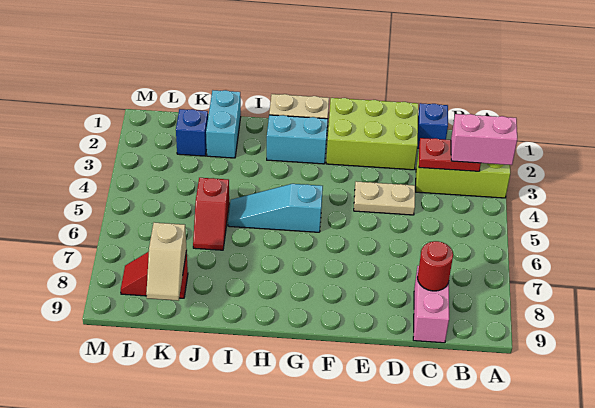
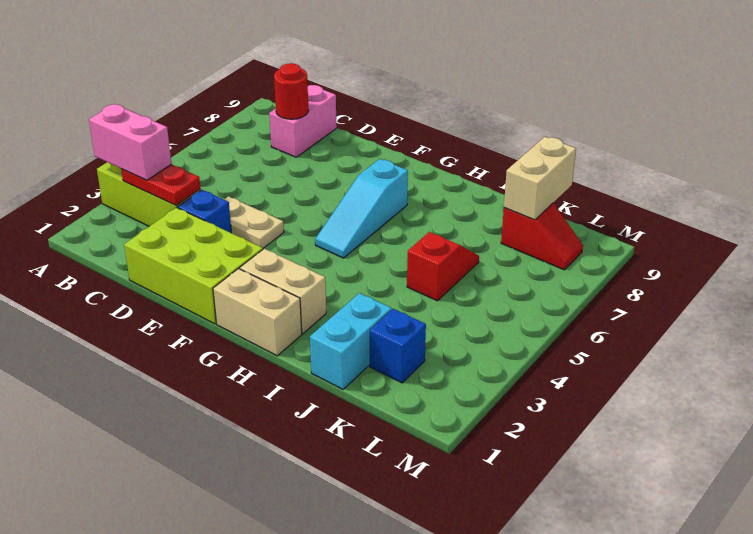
blue brick C1 level 1 -> blue brick D3 level 1
cyan brick G2:H2 level 1 -> tan brick G2:H2 level 1
cyan slope G5:I5 level 1 top G -> cyan slope G5:G7 level 1 top 7
tan slope K8:K9 level 2 top 8 -> tan brick K8:K9 level 2

